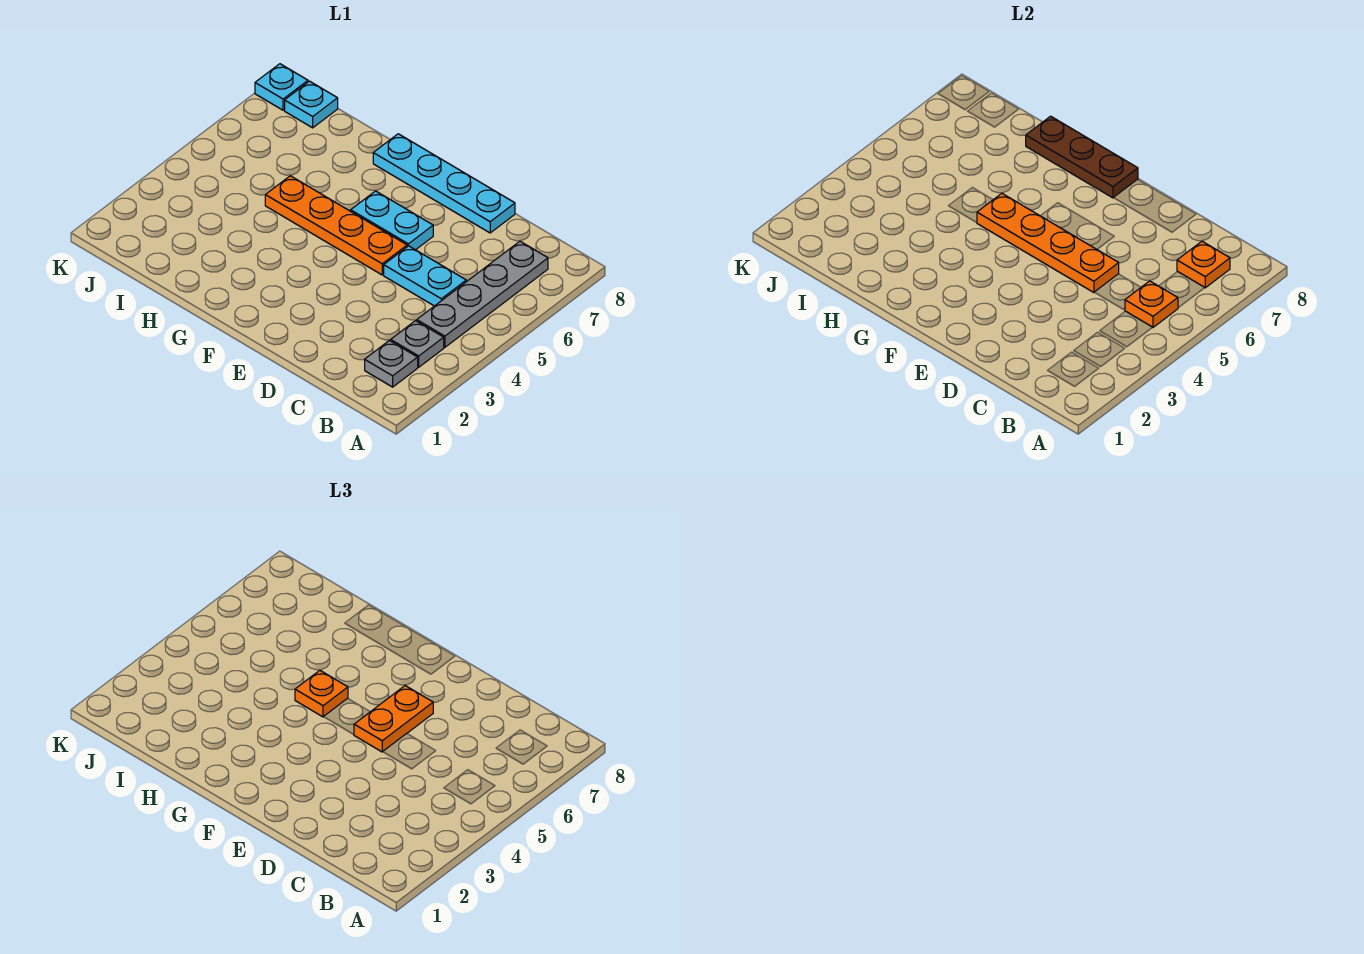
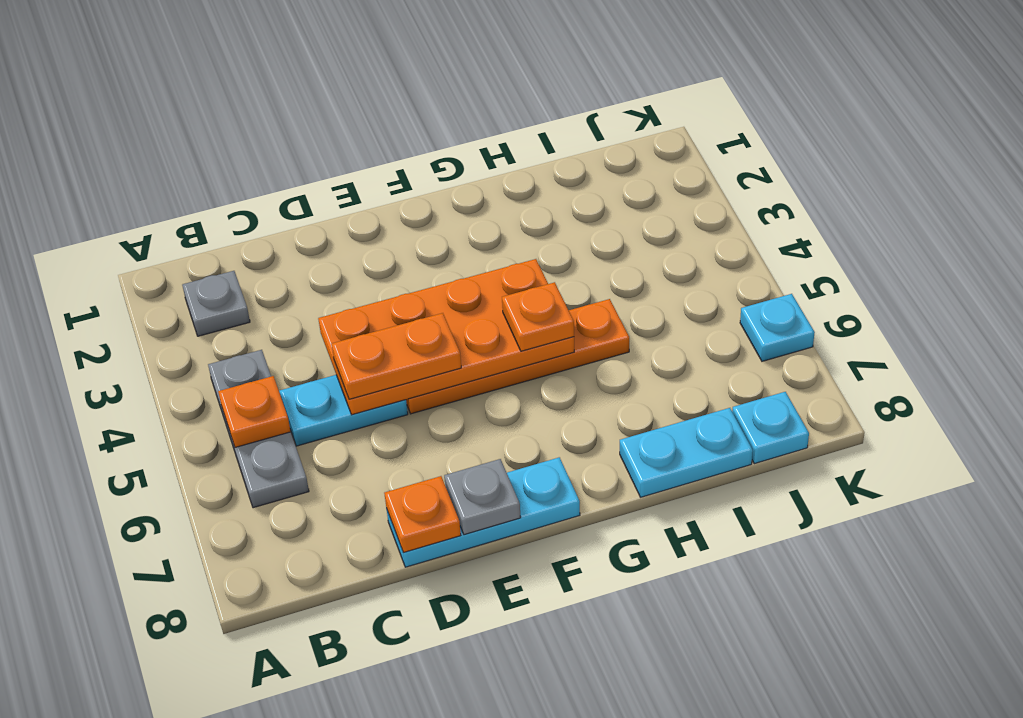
grey plate B3 level 1 -> grey plate E8 level 2
grey plate B4:B7 level 1 -> grey plate B4:B6 level 1
orange plate B7 level 2 -> orange plate D8 level 2
orange plate D5:G5 level 2 -> orange plate D4:G5 level 2
cyan plate D8:G8 level 1 -> cyan plate D8:F8 level 1
orange plate E5:E6 level 3 -> orange plate D5:E5 level 3
cyan plate E6:F6 level 1 -> cyan plate H8:I8 level 1
brown plate F8:H8 level 2 -> none
cyan plate K8 level 1 -> cyan plate K6 level 1

